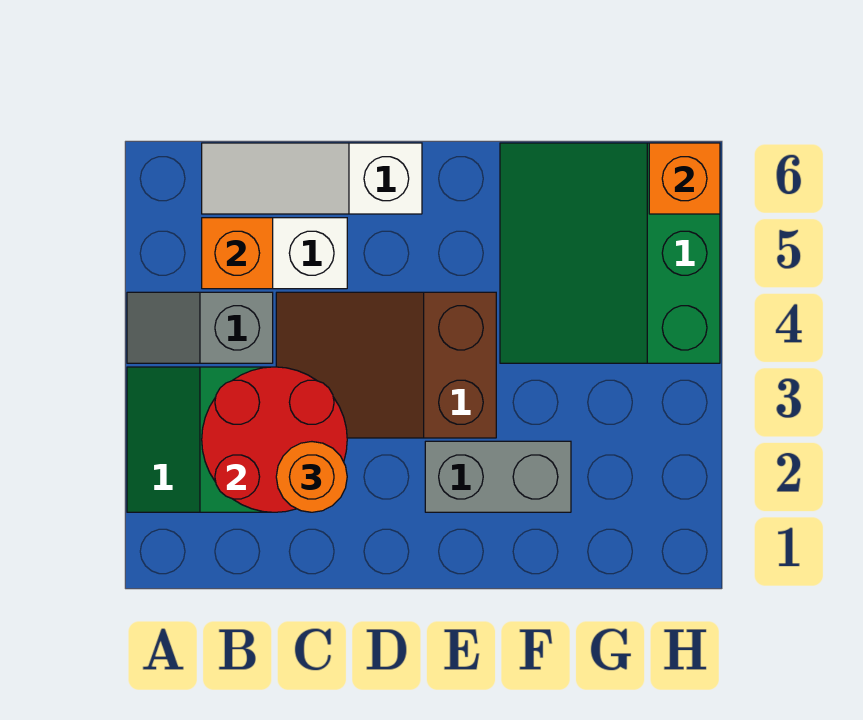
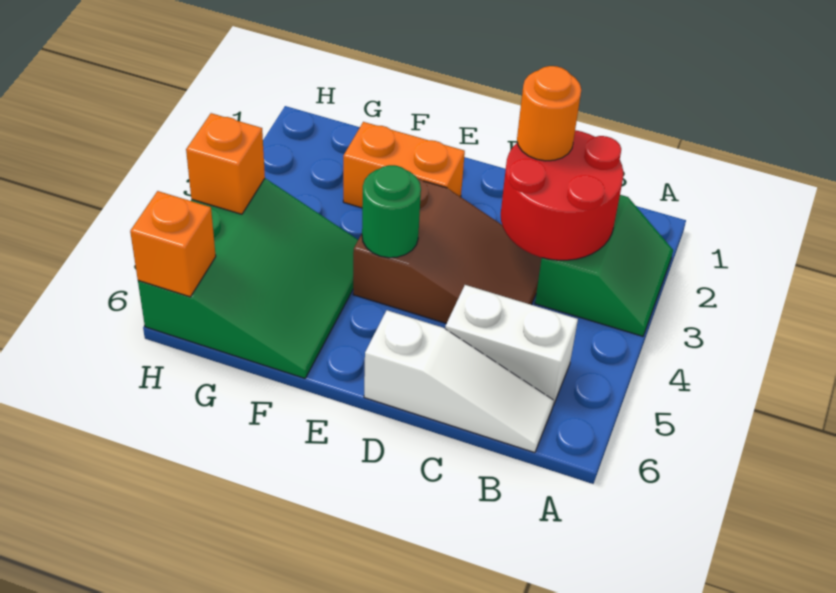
grey slope A4:B4 level 1 top B -> none
orange brick B5 level 2 -> orange brick H4 level 2
grey brick E2:F2 level 1 -> orange brick E2:F2 level 1
none -> green round brick E4 level 2

